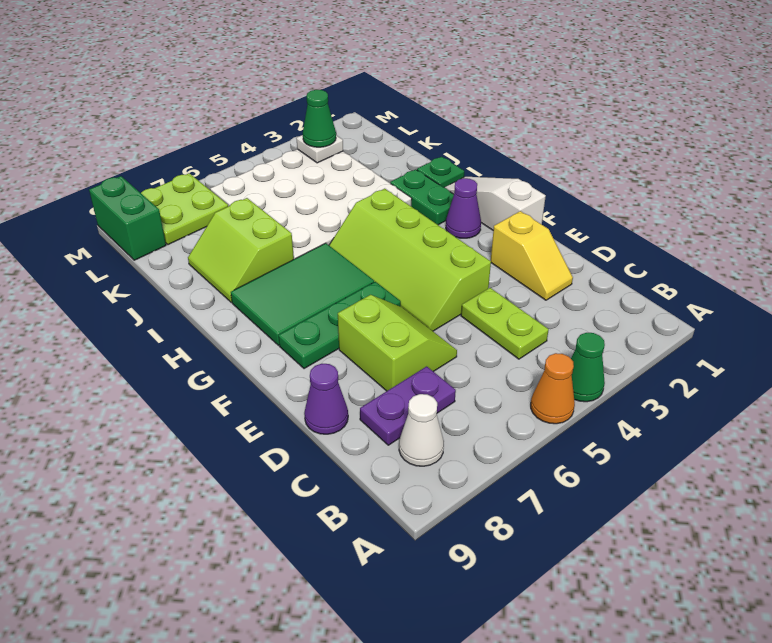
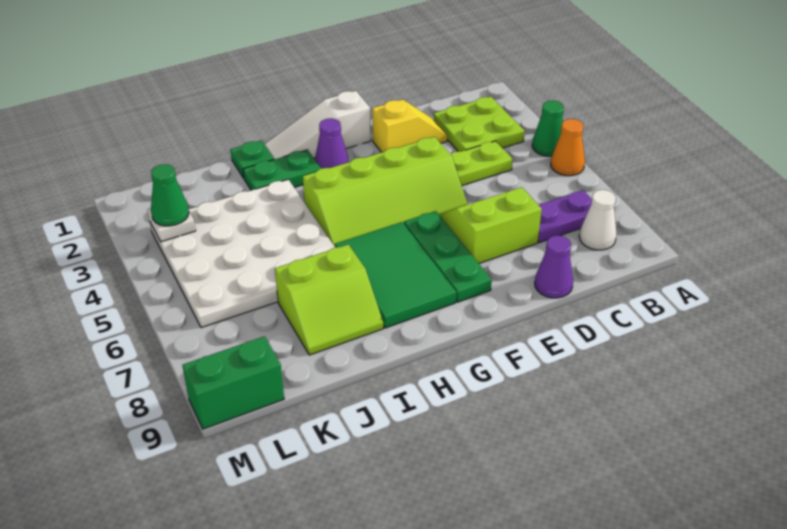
purple plate C7:C8 level 1 -> purple plate B7:C7 level 1
lime plate L7:M8 level 1 -> lime plate B2:C3 level 1

